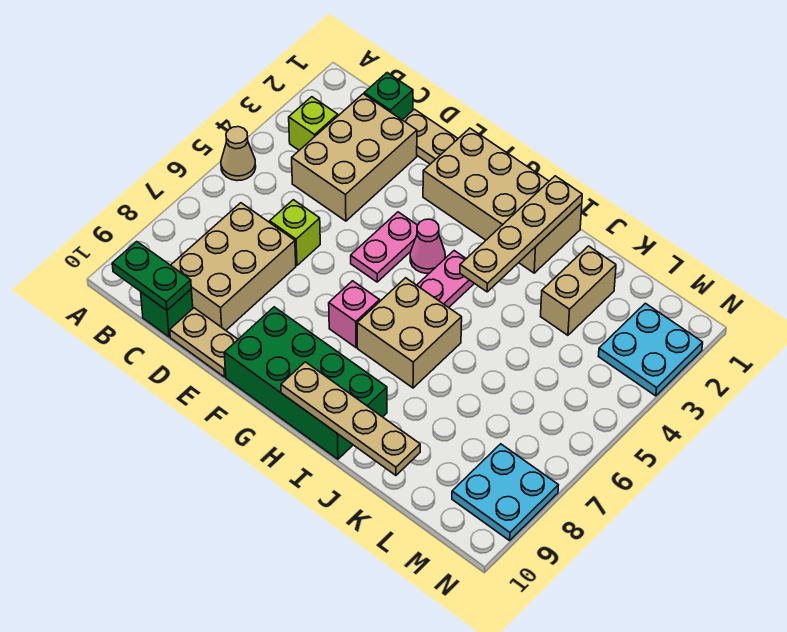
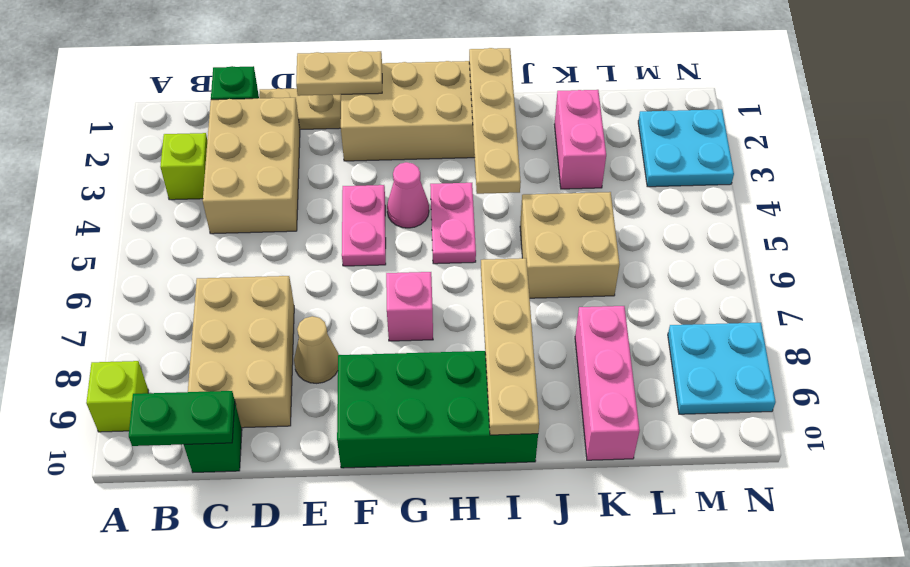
tan cone A5 level 1 -> tan cone E8 level 1
lime brick D6 level 1 -> lime brick A9 level 1
tan plate D10:E10 level 1 -> tan plate E1:F1 level 2
tan brick H6:I7 level 1 -> tan brick J5:K6 level 1
tan plate H10:K10 level 2 -> tan plate I7:I10 level 2
tan brick K2:K3 level 1 -> pink brick K2:K3 level 1
none -> pink brick K8:K10 level 1

